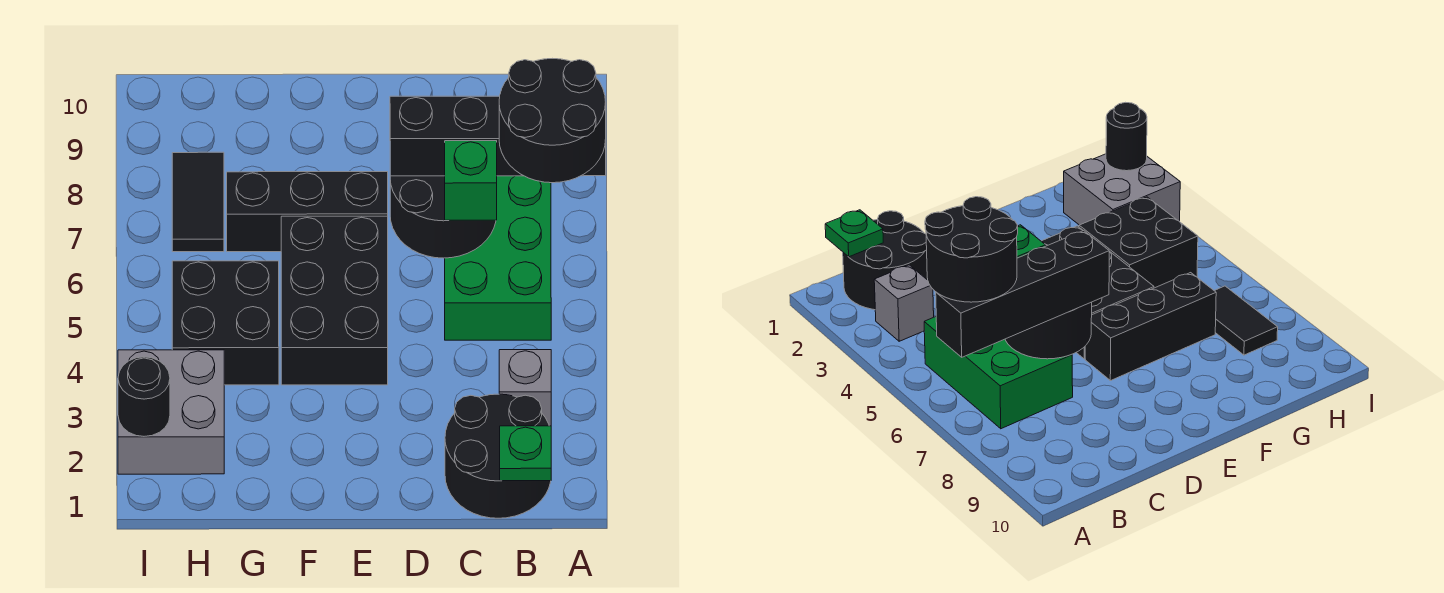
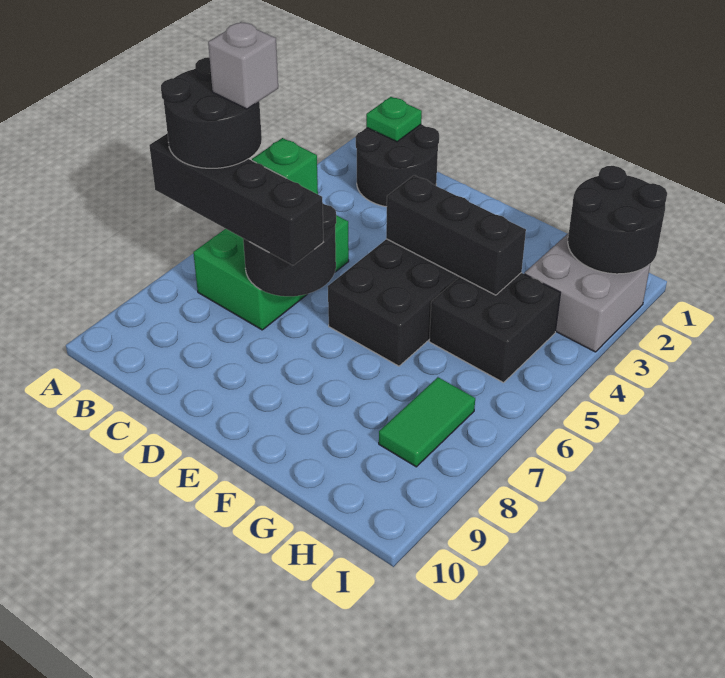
grey brick B3 level 1 -> grey brick B6 level 5
black brick E7:G7 level 1 -> black brick E4:G4 level 2
black tile H7:H8 level 1 -> green tile H7:H8 level 1
black round brick I2 level 2 -> black round brick H1:I2 level 2

